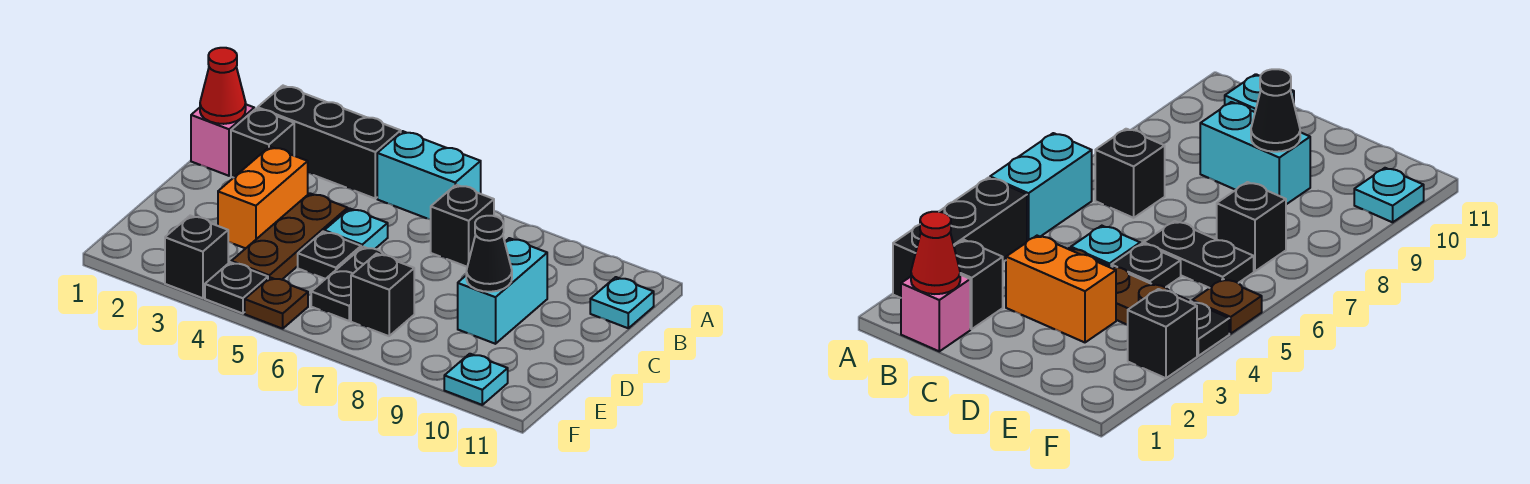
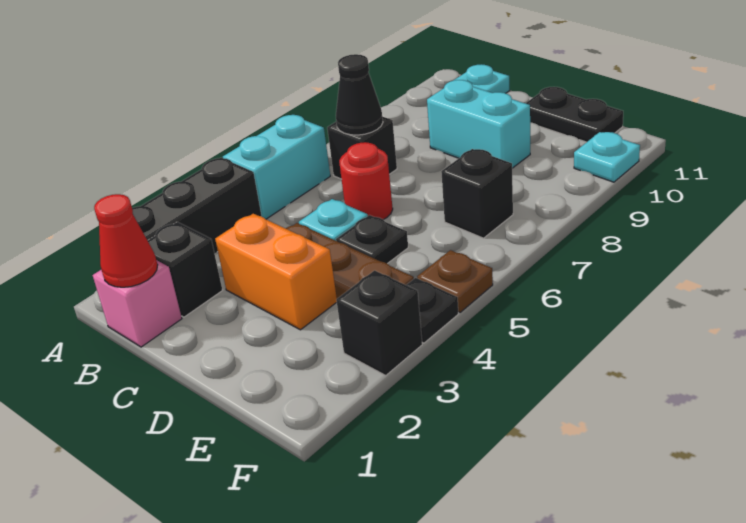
none -> red round brick C6 level 1
black plate D6:E6 level 1 -> black plate D11:E11 level 1
black cone D9 level 2 -> black cone B7 level 2

